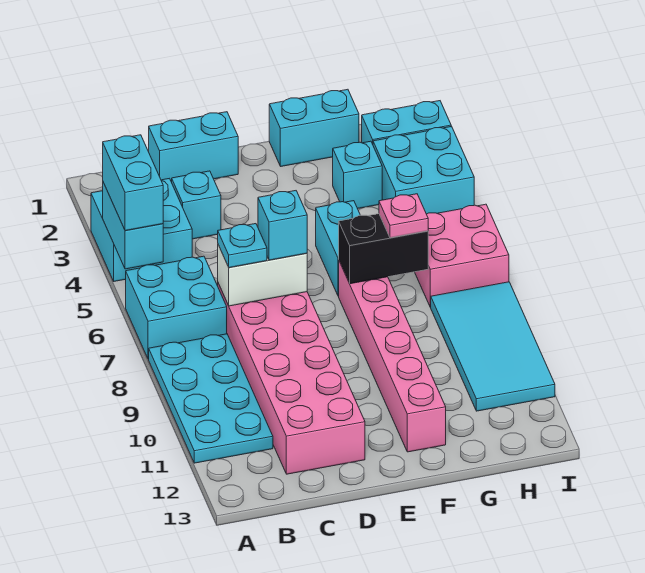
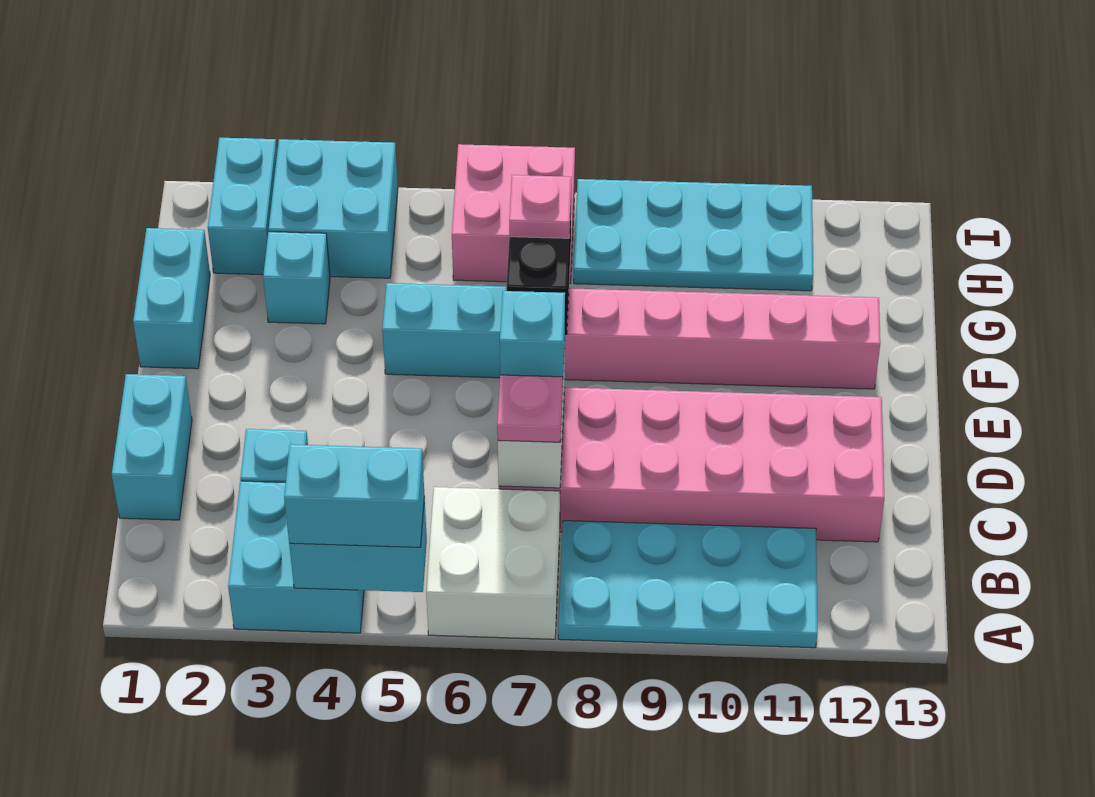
cyan brick A6:B7 level 1 -> white brick A6:B7 level 1
cyan plate C7 level 3 -> pink plate C7 level 3
cyan tile H8:I11 level 1 -> cyan plate H8:I11 level 1

